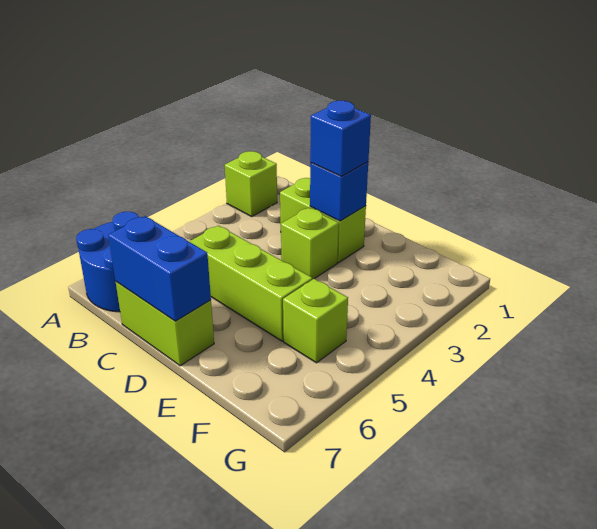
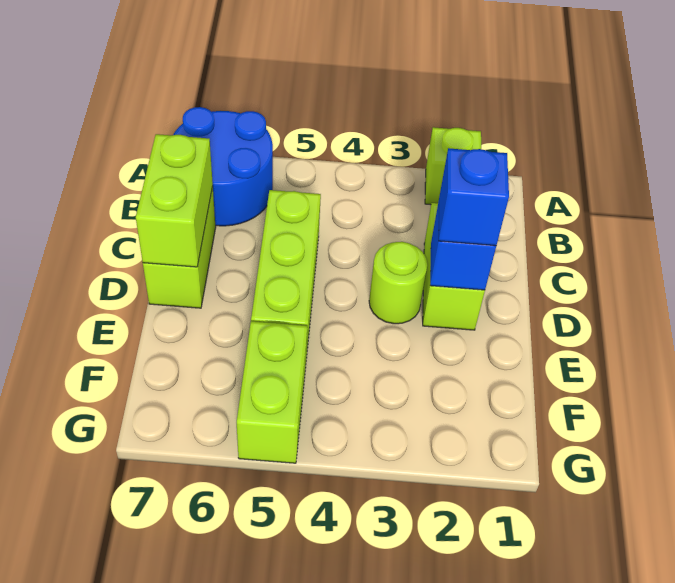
blue brick C7:D7 level 2 -> lime brick C7:D7 level 2
lime brick D3 level 1 -> lime round brick D3 level 1
lime brick F5 level 1 -> lime brick F5:G5 level 1

